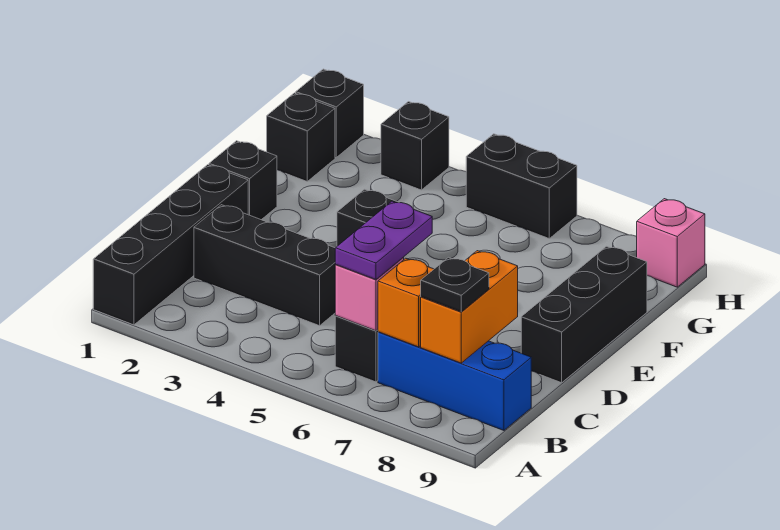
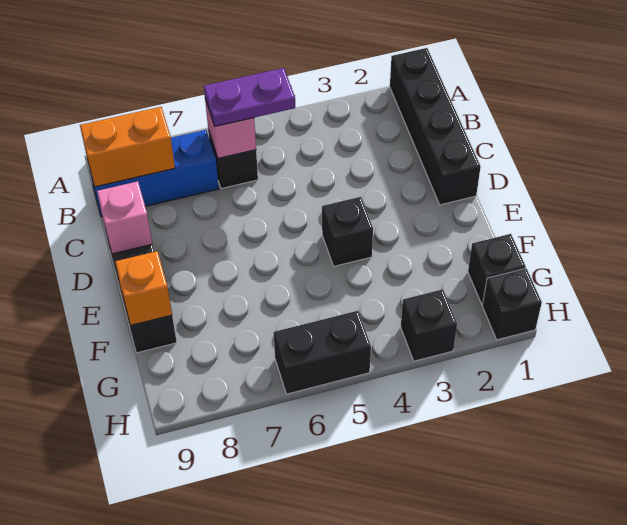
purple plate B6:C6 level 3 -> purple plate B5:B6 level 3
orange brick B7 level 2 -> orange brick F9 level 2
orange brick B8:C8 level 2 -> orange brick B8:B9 level 2
black plate B8 level 3 -> none
black brick C2:C4 level 1 -> none
black brick E1 level 1 -> none
pink brick H9 level 1 -> pink brick D9 level 2

